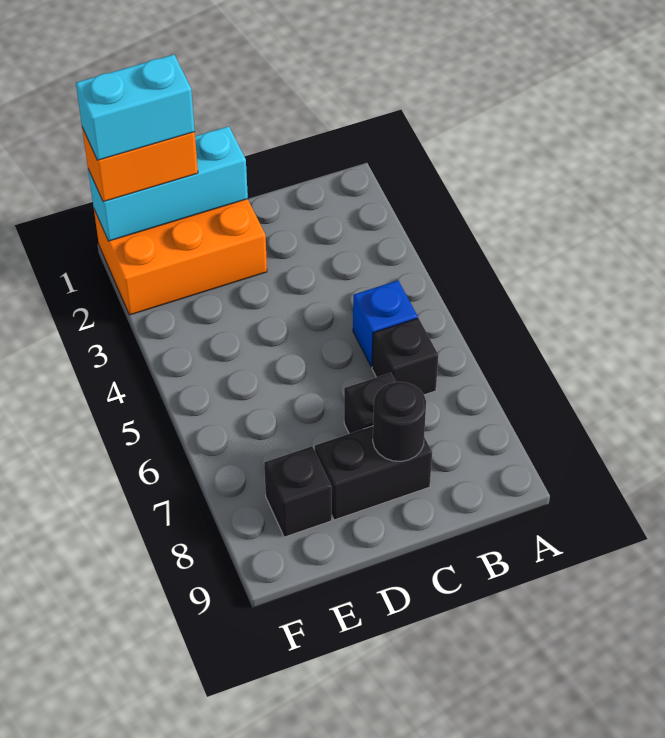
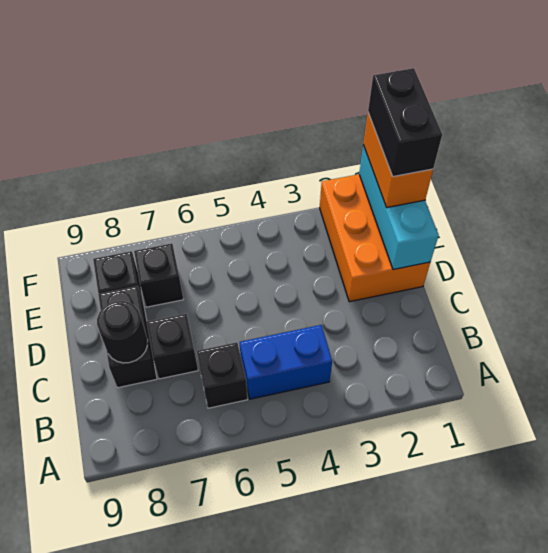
blue brick B5 level 1 -> blue brick B4:B5 level 1
cyan brick E1:F1 level 4 -> black brick E1:F1 level 4
none -> black brick E7 level 1

